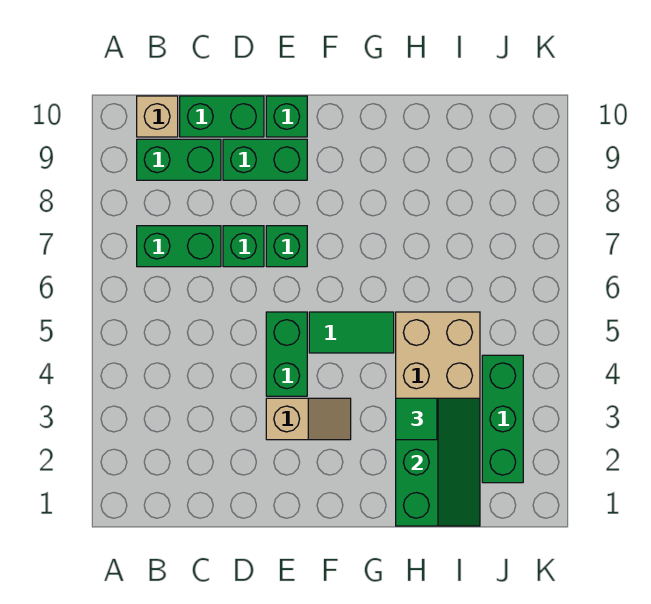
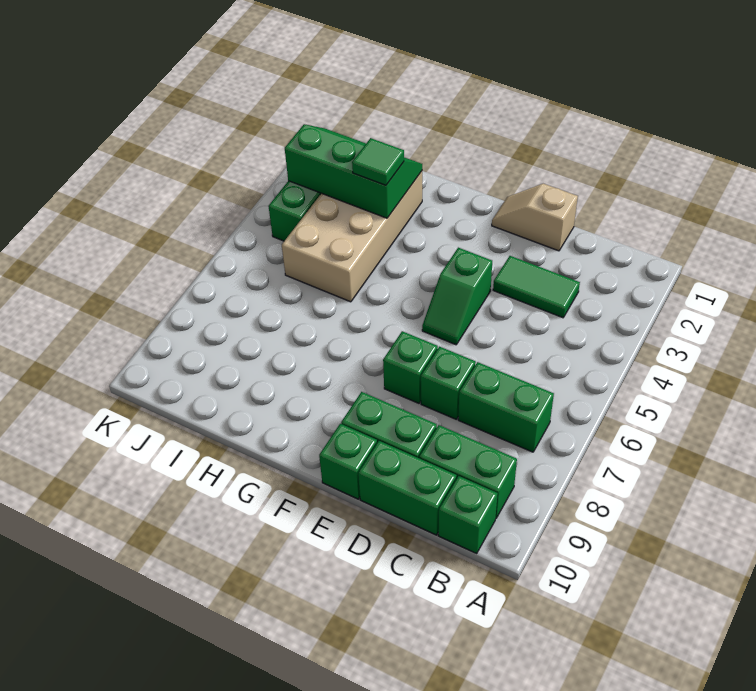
tan brick B10 level 1 -> green brick B10 level 1
tan slope E3:F3 level 1 top E -> tan slope D1:E1 level 1 top D
green brick E4:E5 level 1 -> green slope E4:E5 level 1 top 4
green tile F5:G5 level 1 -> green tile C3:D3 level 1
green slope H1:I3 level 2 top H -> green slope H2:J3 level 2 top 3

